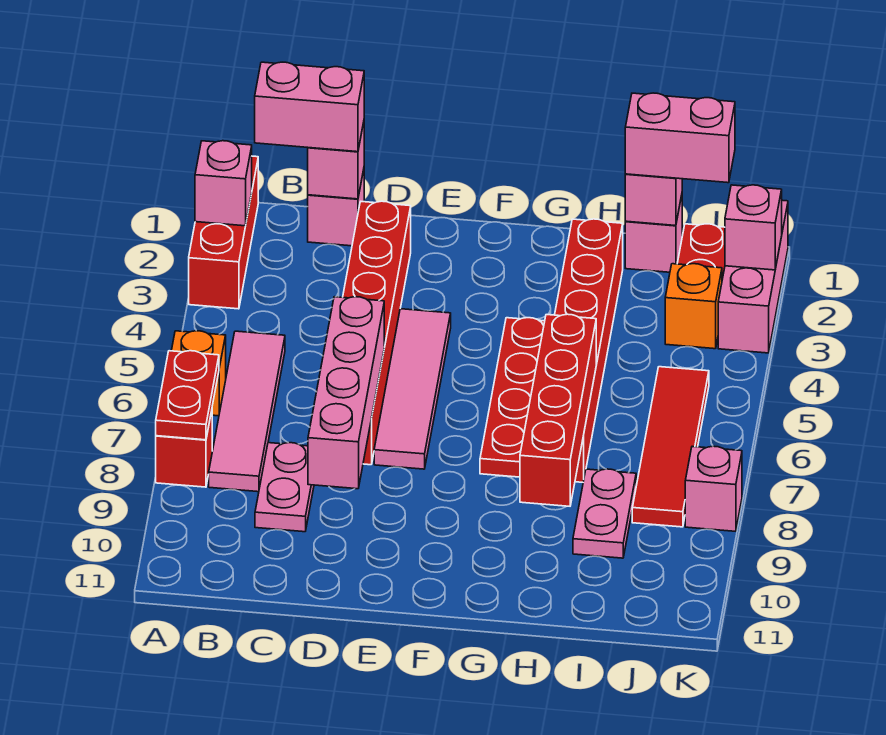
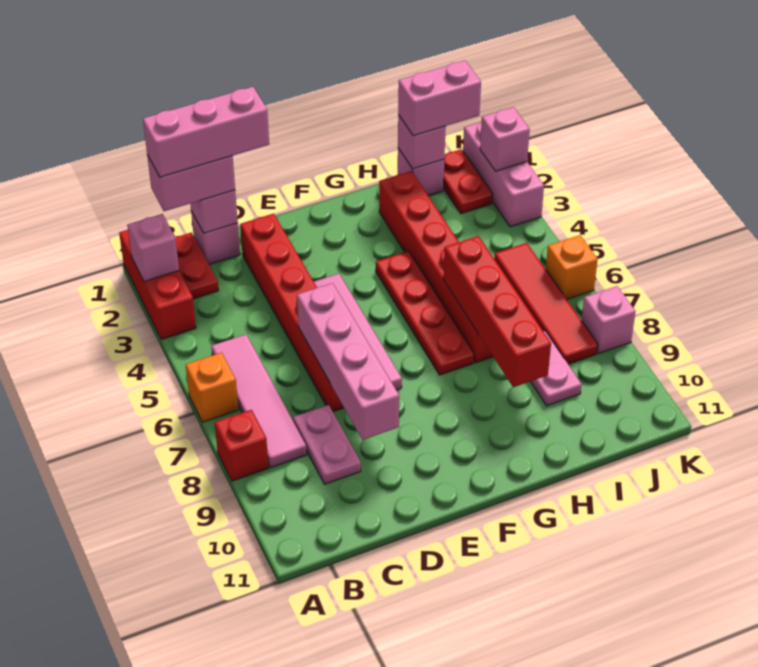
red plate A7:A8 level 2 -> red plate B1:B2 level 1
none -> pink brick B1:D1 level 4
orange brick J3 level 1 -> orange brick K6 level 1

